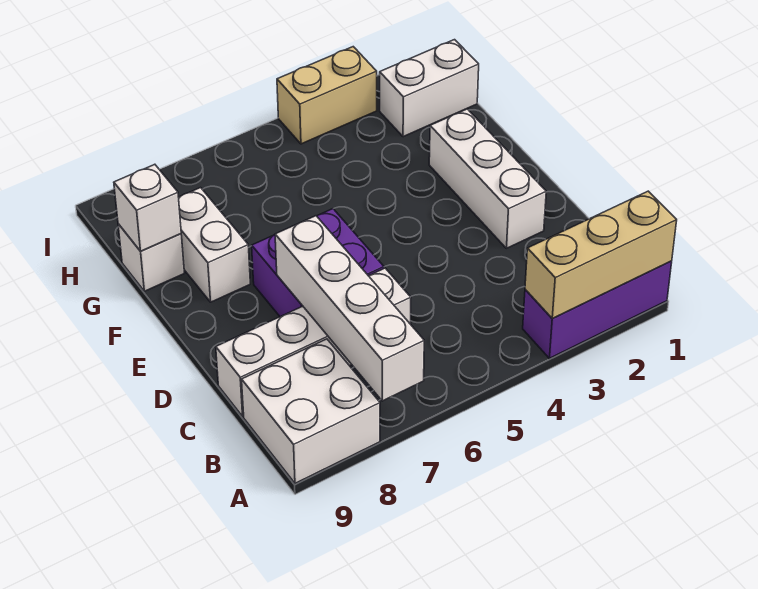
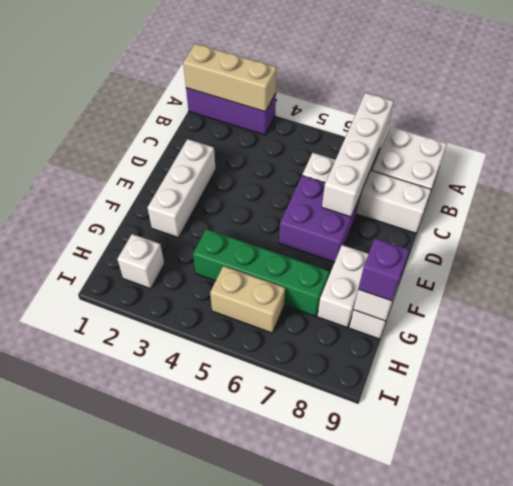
none -> green brick G4:G7 level 1
none -> purple brick G9 level 3
white brick H1:H2 level 1 -> white brick H2 level 1
tan brick I3:I4 level 1 -> tan brick H5:H6 level 1

